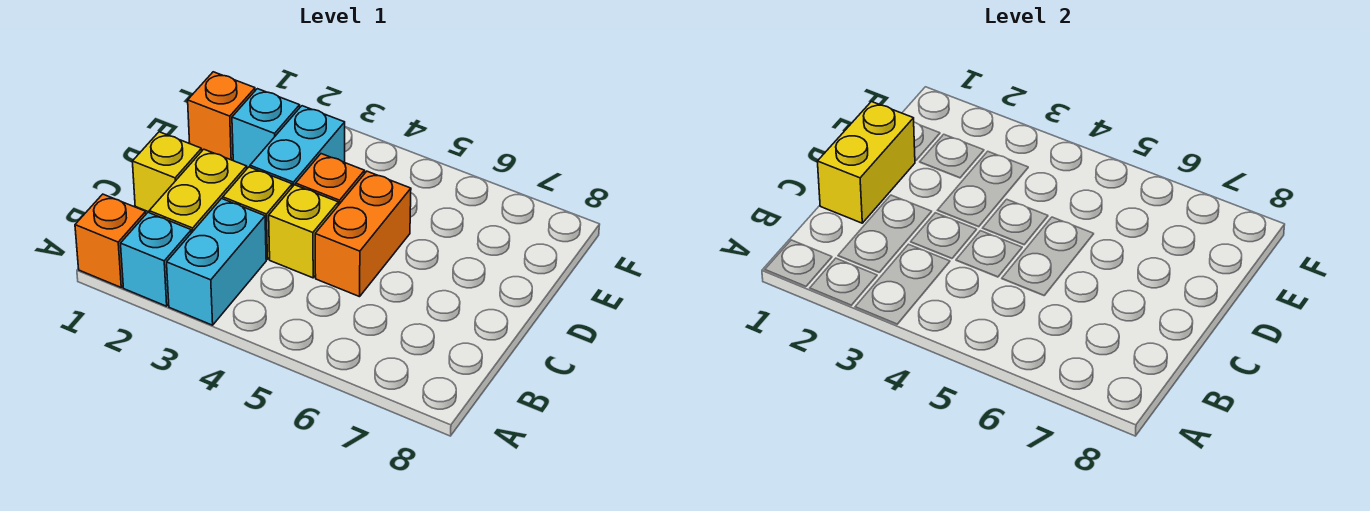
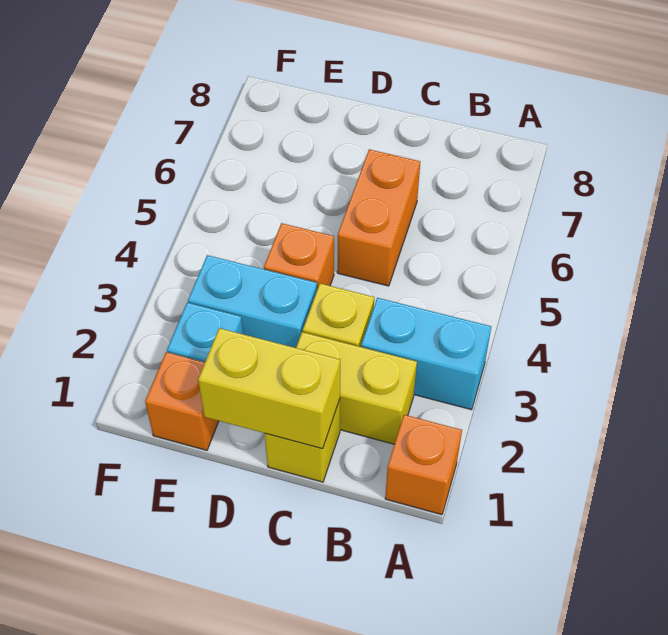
cyan brick A2 level 1 -> none
yellow brick C4 level 1 -> none
orange brick C5:D5 level 1 -> orange brick C5:C6 level 1

